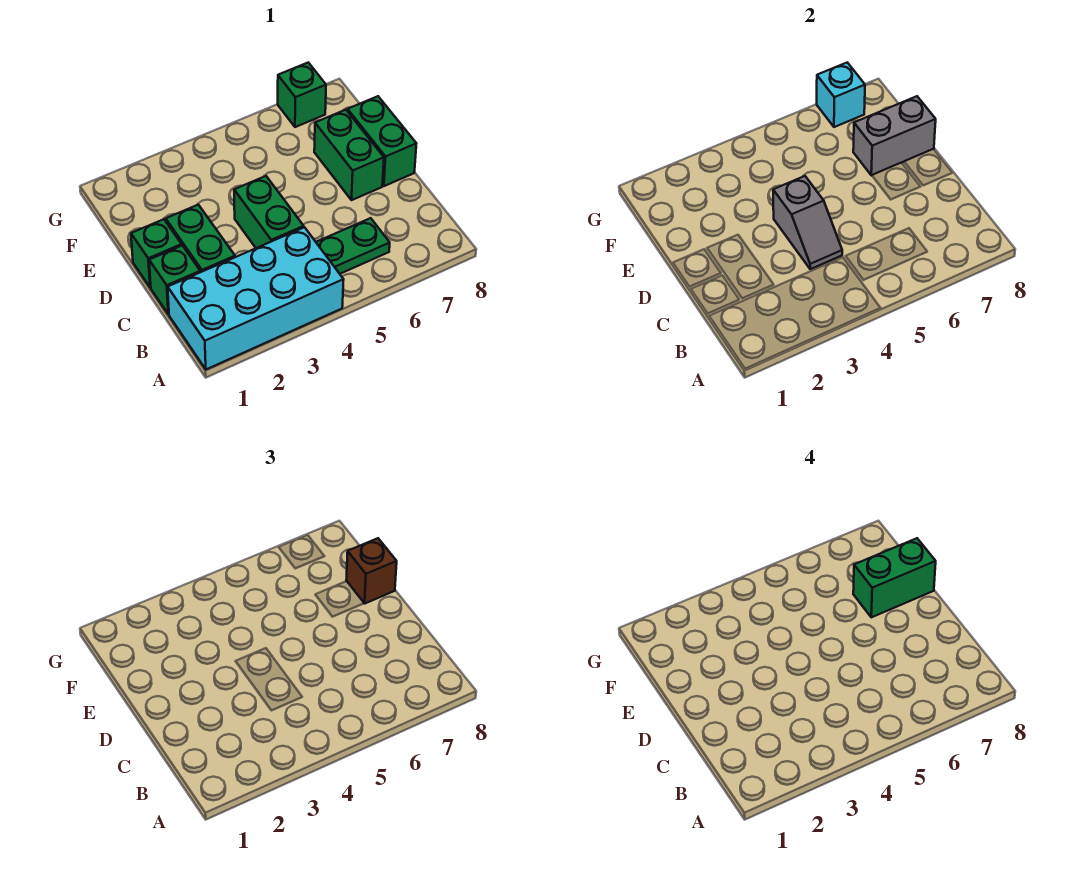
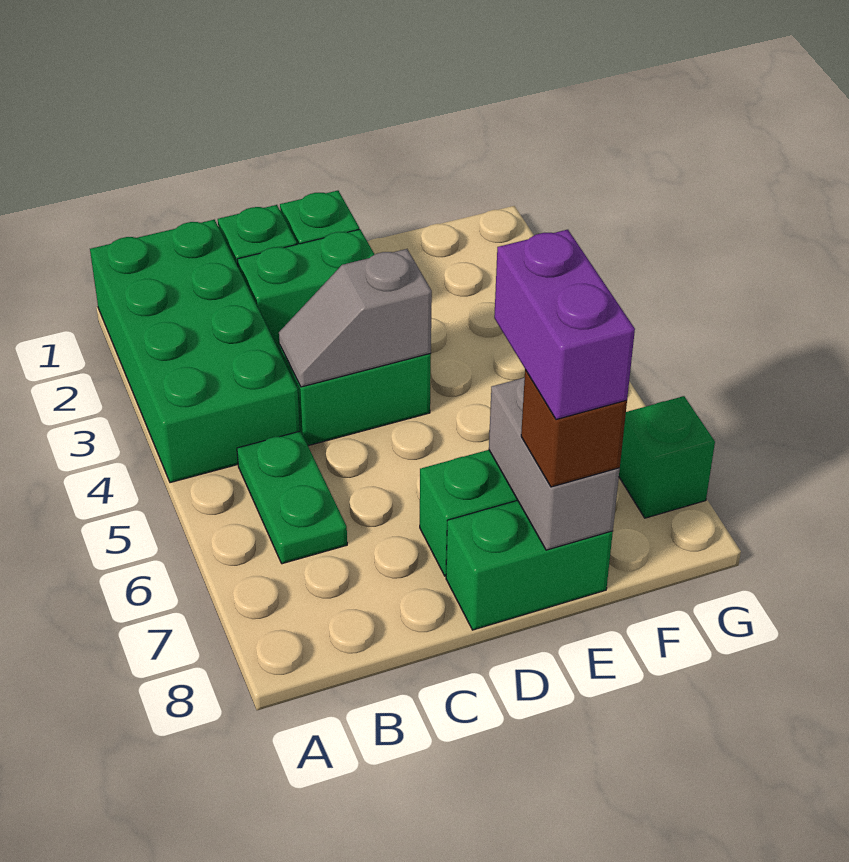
cyan brick A1:B4 level 1 -> green brick A1:B4 level 1
green brick E7:E8 level 4 -> purple brick E7:E8 level 4
cyan brick G7 level 2 -> none

